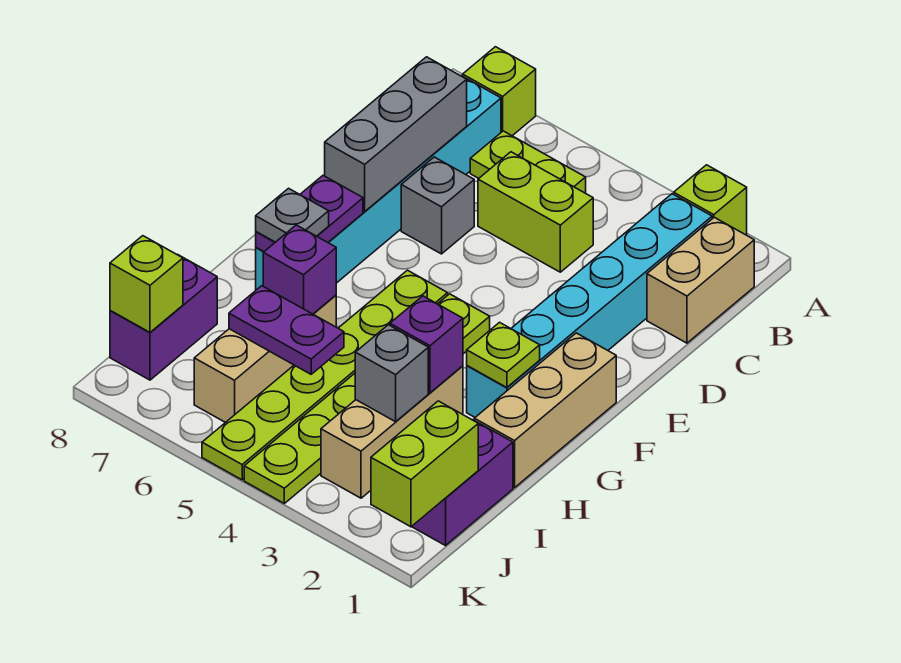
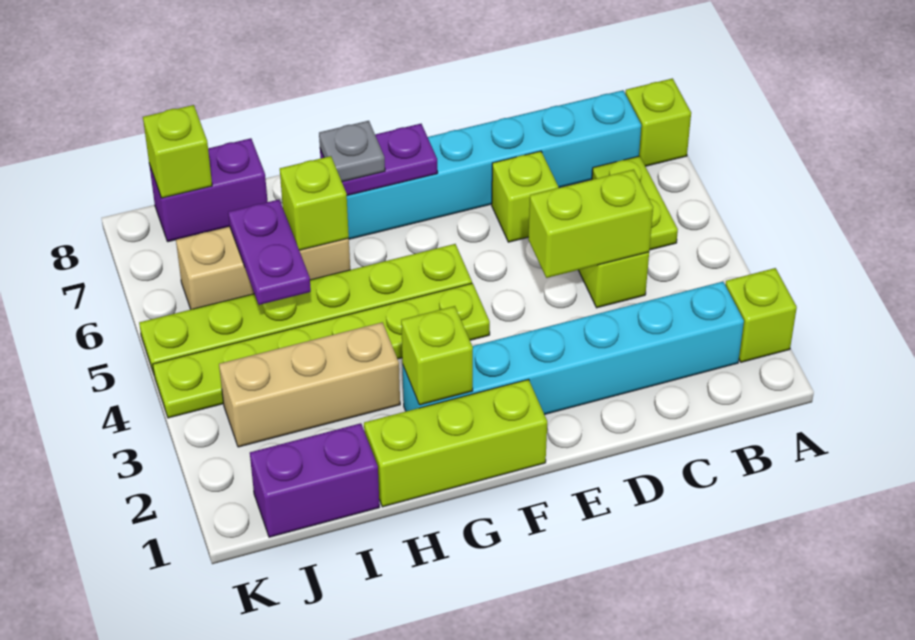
tan brick B1:C1 level 1 -> none
grey brick C7:E7 level 2 -> none
grey brick D6 level 1 -> lime brick D6 level 1
tan brick F1:H1 level 1 -> lime brick F1:H1 level 1
lime plate G2 level 2 -> lime brick G2 level 2
purple brick H3 level 2 -> none
purple brick H6 level 2 -> lime brick H6 level 2
grey brick I3 level 2 -> none
lime brick J1:K1 level 2 -> lime brick C4:D4 level 2

